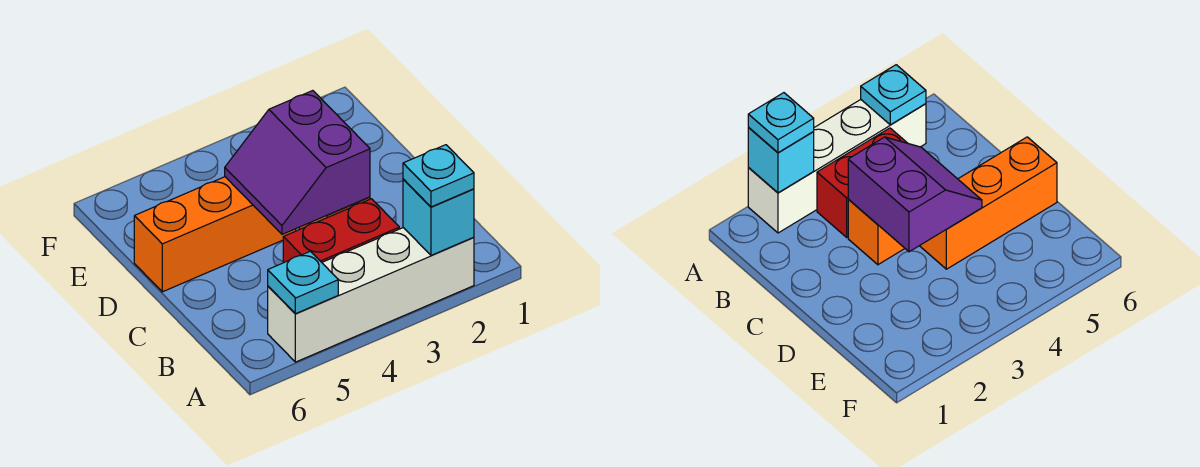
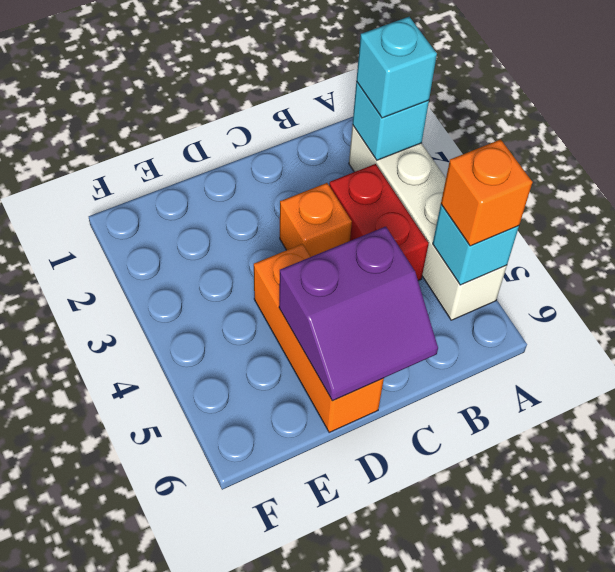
cyan plate A2 level 3 -> cyan brick A2 level 3
cyan plate A5 level 2 -> cyan brick A5 level 2
none -> orange brick A5 level 3
purple slope C3:D4 level 2 top 3 -> purple slope C5:D6 level 2 top 5

